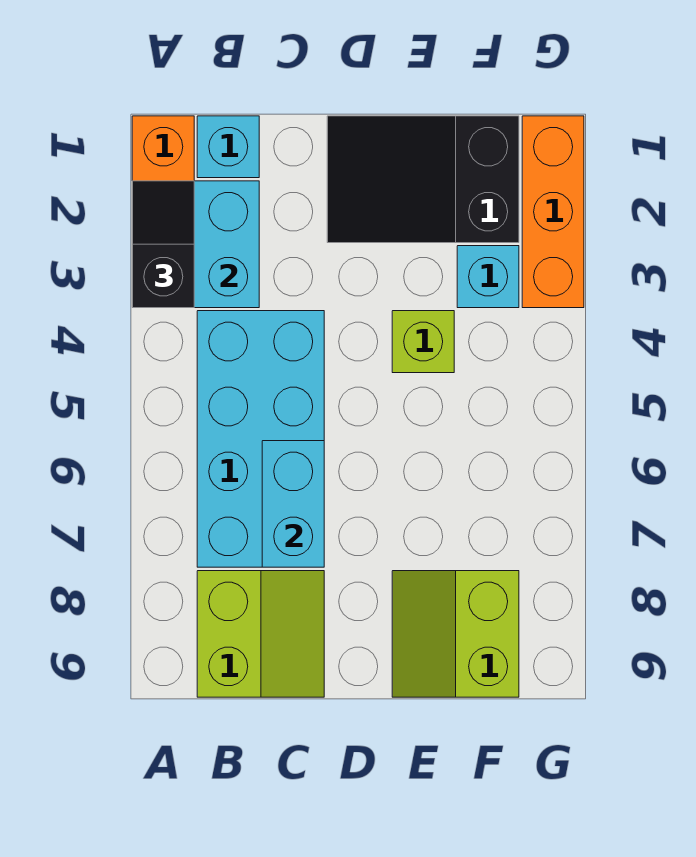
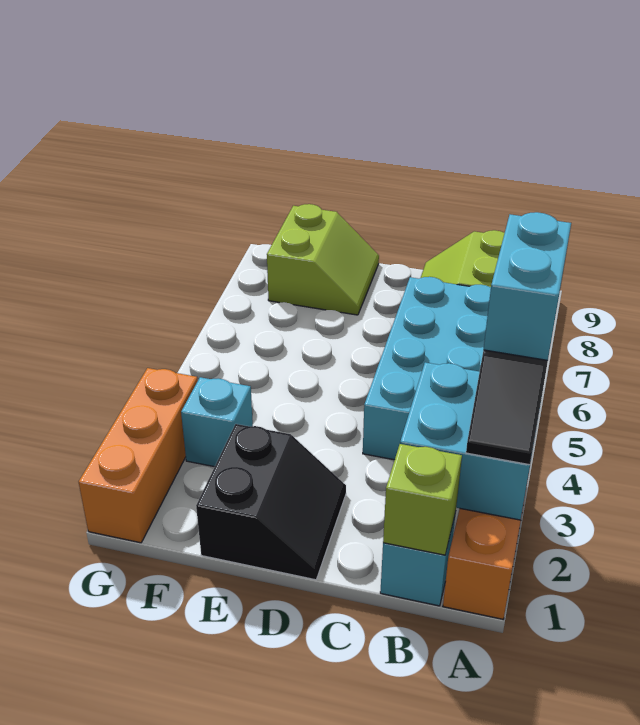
cyan brick C6:C7 level 2 -> cyan brick A3:A4 level 4
black slope D1:F2 level 1 top F -> black slope D1:E2 level 1 top E
lime brick E4 level 1 -> lime brick B1 level 2

